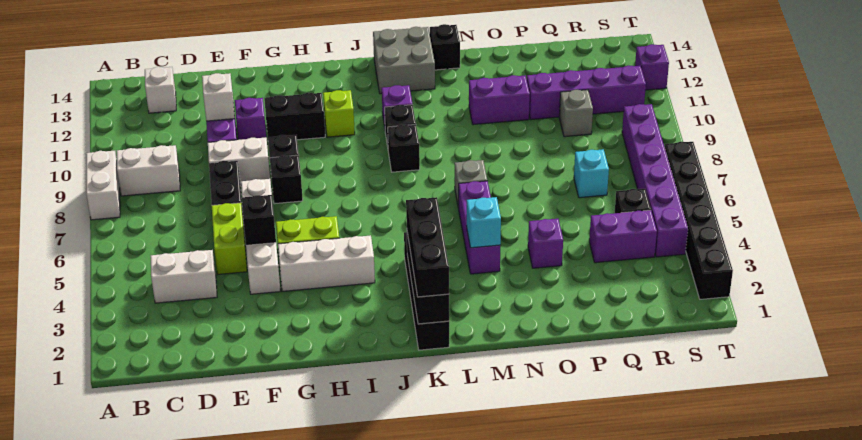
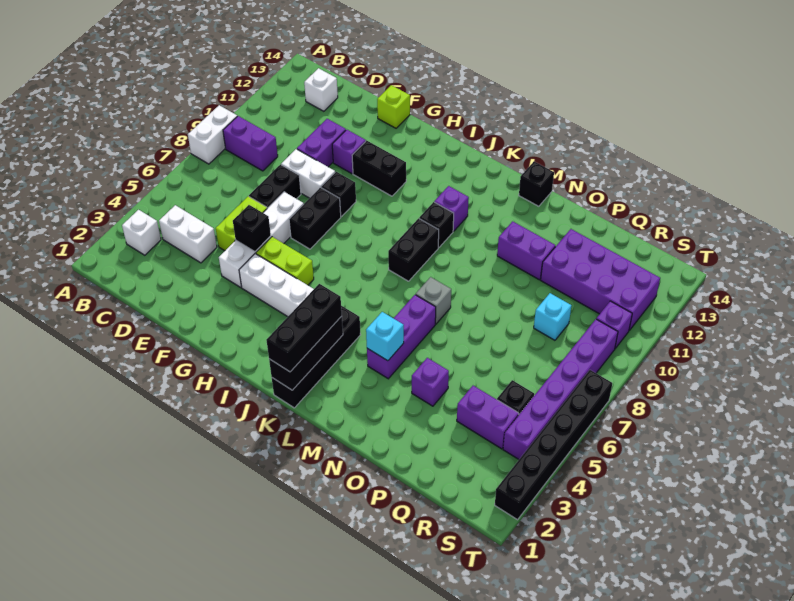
white brick B9:C9 level 1 -> purple brick B9:C9 level 1
white brick E11 level 2 -> white brick B3 level 1
black brick G8 level 1 -> black brick G7:G8 level 1
lime brick I11 level 1 -> lime brick F14 level 1
black brick K9 level 1 -> black brick K8:K9 level 1
grey brick K13:L14 level 1 -> none
purple brick P11:S11 level 1 -> purple brick P11:S12 level 1
cyan brick Q7 level 1 -> cyan brick Q9 level 1
grey brick Q10 level 1 -> none
purple brick T12 level 1 -> purple brick S10 level 1

